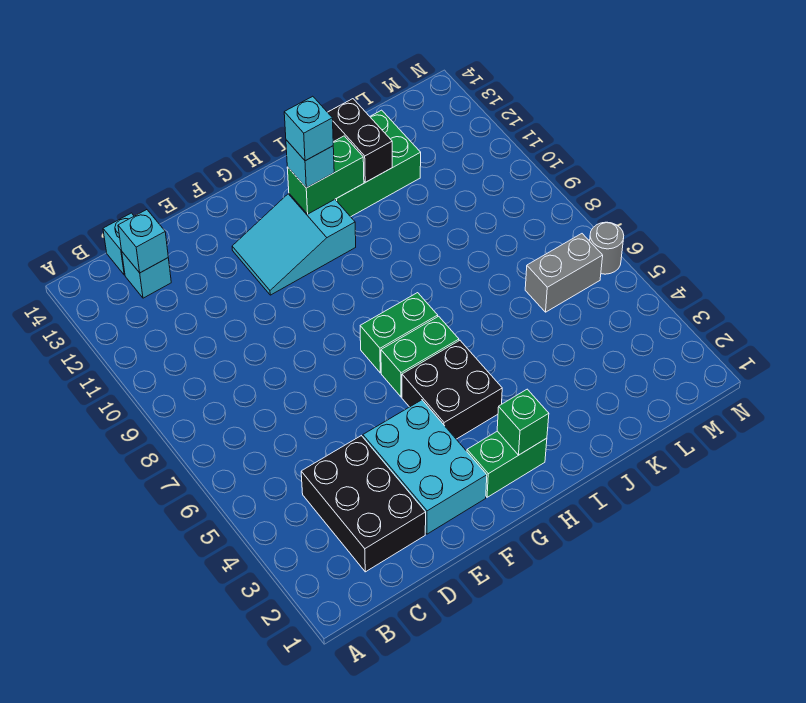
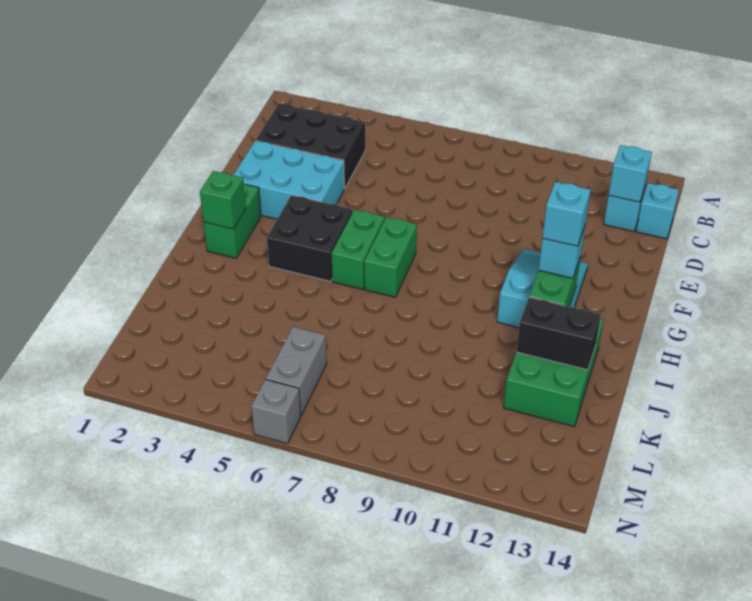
grey round brick N6 level 1 -> grey brick N6 level 1

